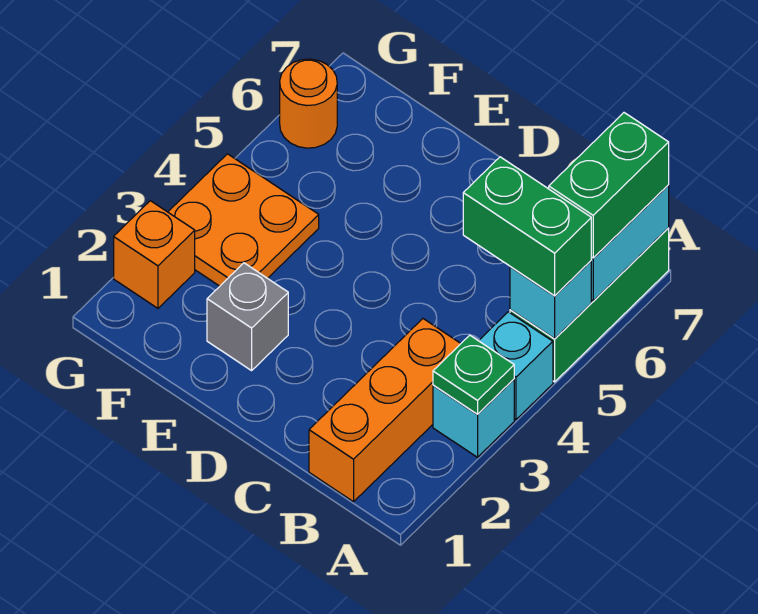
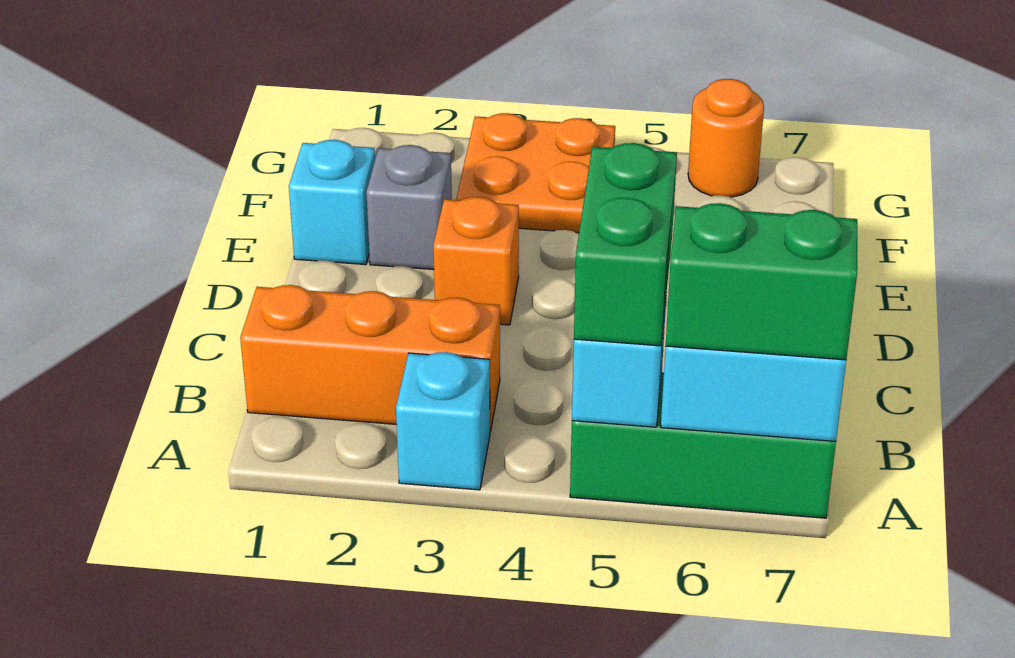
green plate A3 level 2 -> none
cyan brick A4 level 1 -> cyan brick E1 level 1
orange brick G2 level 1 -> orange brick D3 level 1

